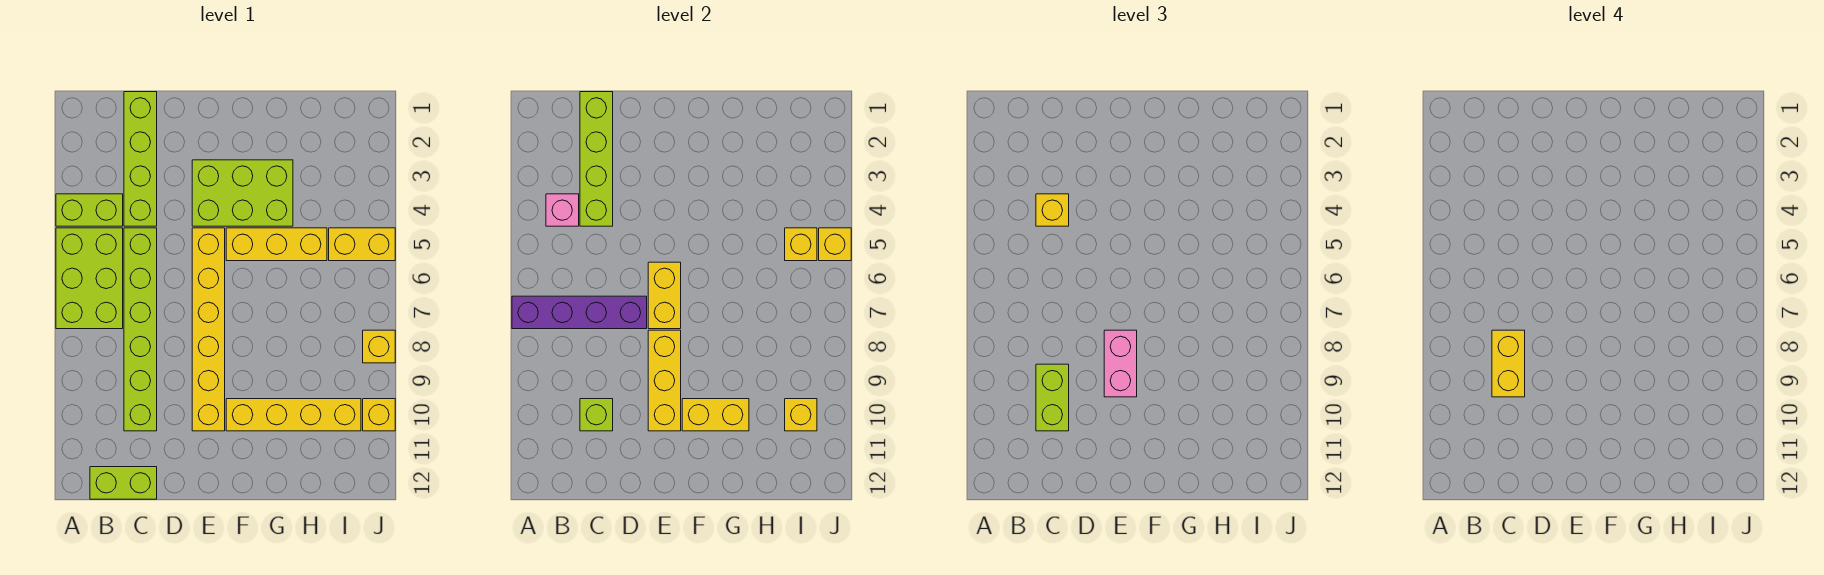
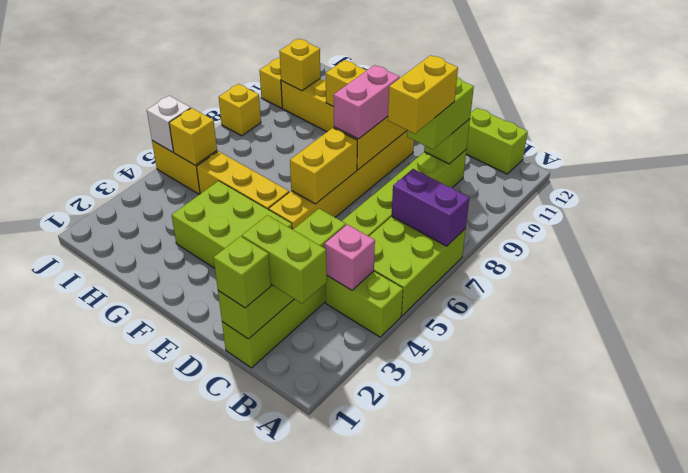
purple brick A7:D7 level 2 -> purple brick A7:B7 level 2
none -> lime brick B2:C2 level 3
none -> lime brick C1 level 3
yellow brick C4 level 3 -> none
yellow brick J5 level 2 -> white brick J5 level 2

